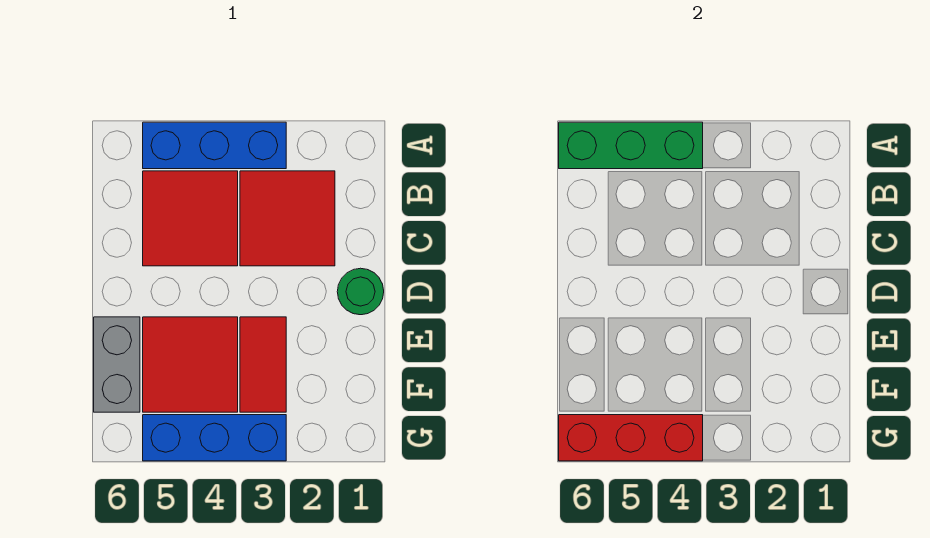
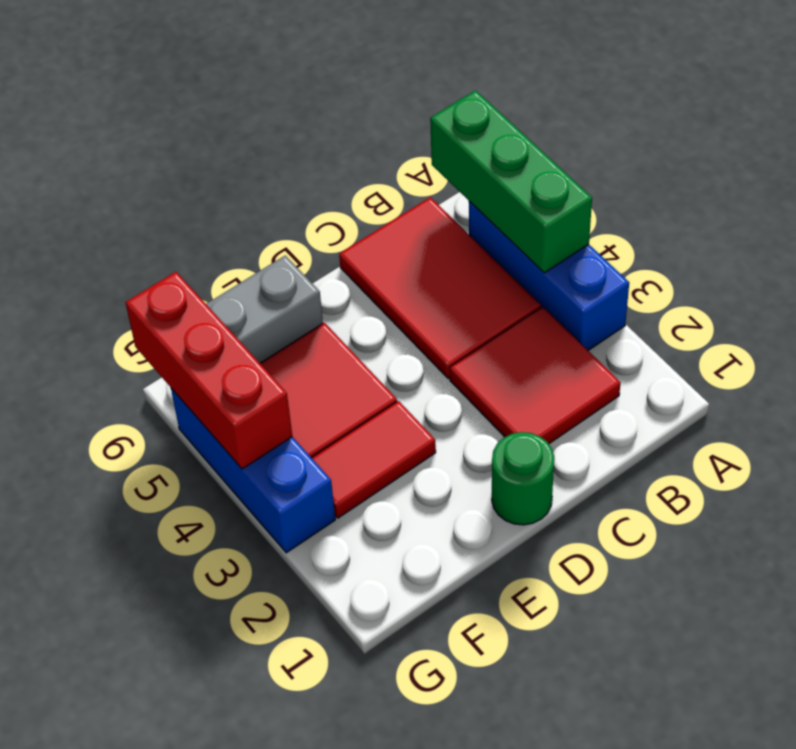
red tile B4:C5 level 1 -> red tile B4:C6 level 1

